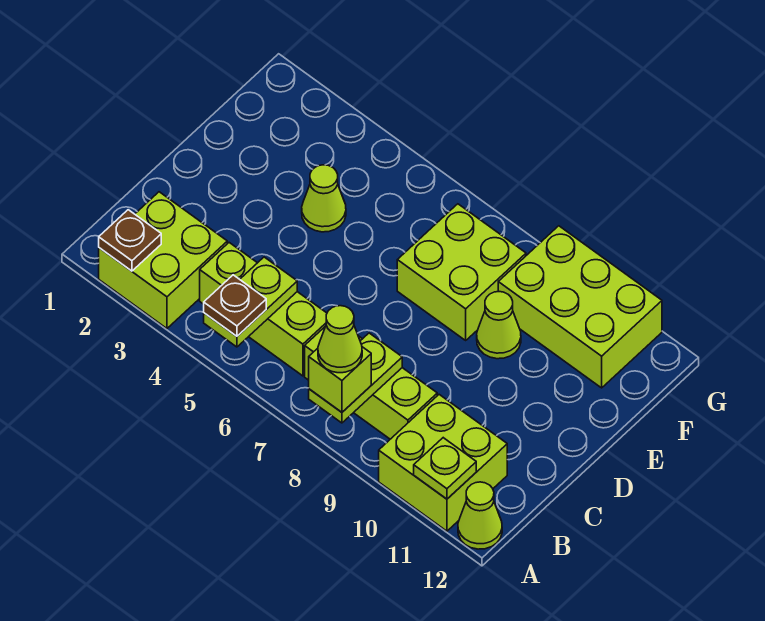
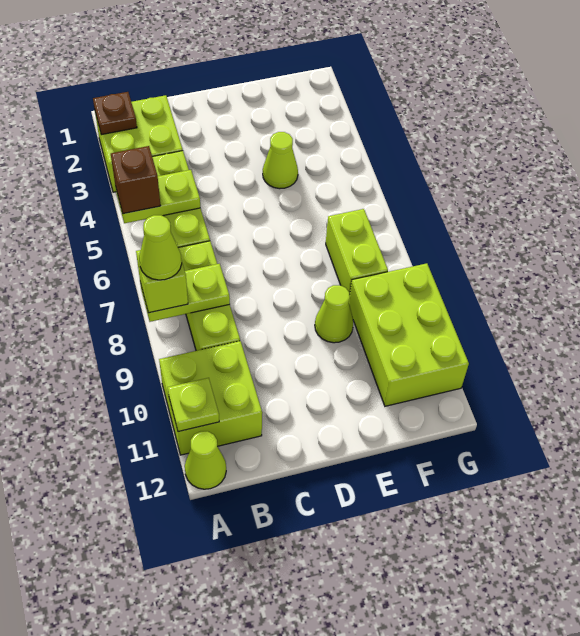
brown plate A5 level 3 -> brown brick A5 level 3
lime brick E7:F8 level 1 -> lime brick F7:F8 level 1

